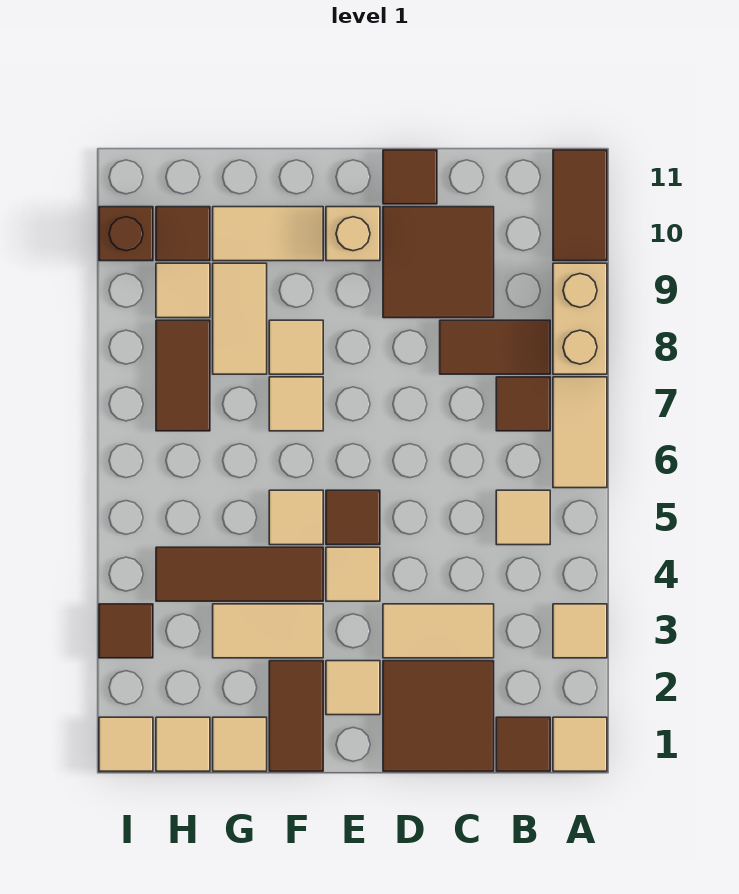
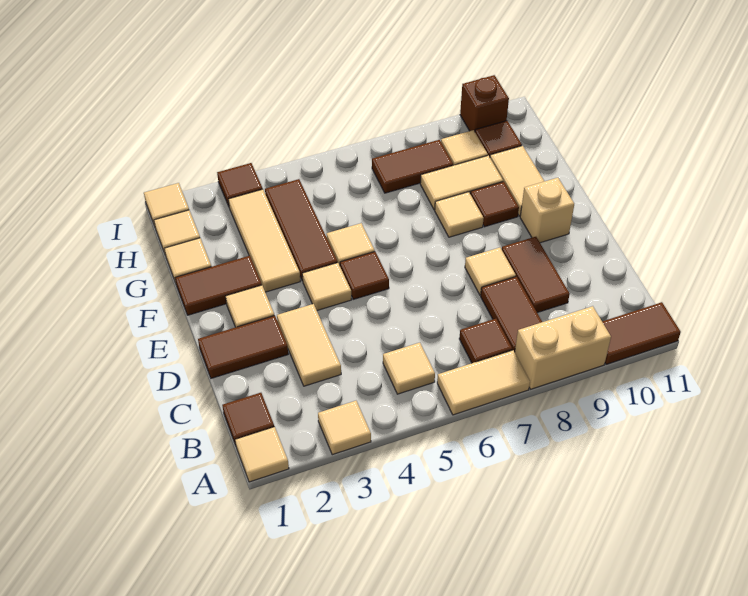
brown tile C1:D2 level 1 -> brown tile D1:D2 level 1
brown tile C9:D10 level 1 -> brown tile C9:D9 level 1
brown tile D11 level 1 -> brown tile F9 level 1
tan tile F3:G3 level 1 -> tan tile F3:H3 level 1
tan tile F7 level 1 -> tan tile D8 level 1

